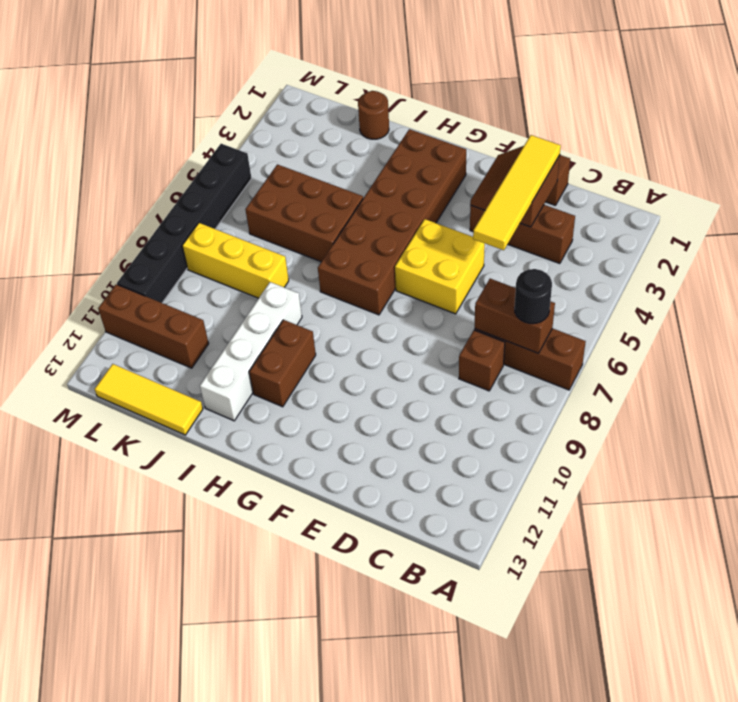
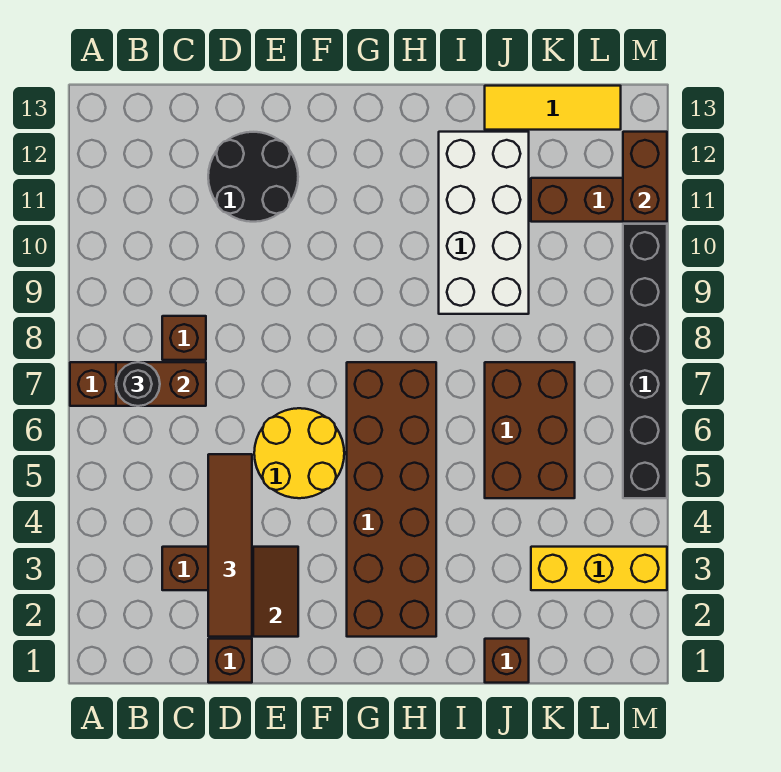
yellow tile D2:D5 level 3 -> brown tile D2:D5 level 3
none -> black round brick D11:E12 level 1
yellow brick E5:F6 level 1 -> yellow round brick E5:F6 level 1
brown brick H10:H11 level 1 -> brown brick M11:M12 level 2
brown brick I5:K6 level 1 -> brown brick J5:K7 level 1
white brick I9:I12 level 1 -> white brick I9:J12 level 1
brown round brick J1 level 1 -> brown brick J1 level 1
yellow brick J8:L8 level 1 -> yellow brick K3:M3 level 1

